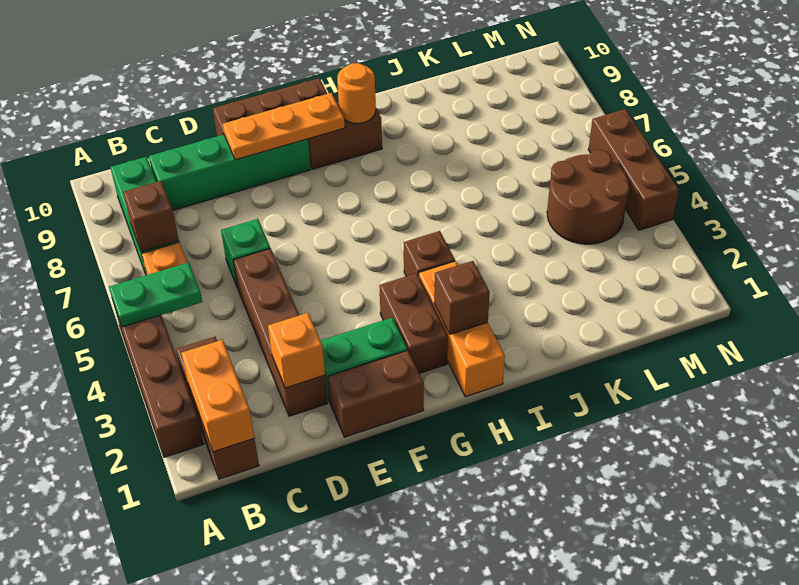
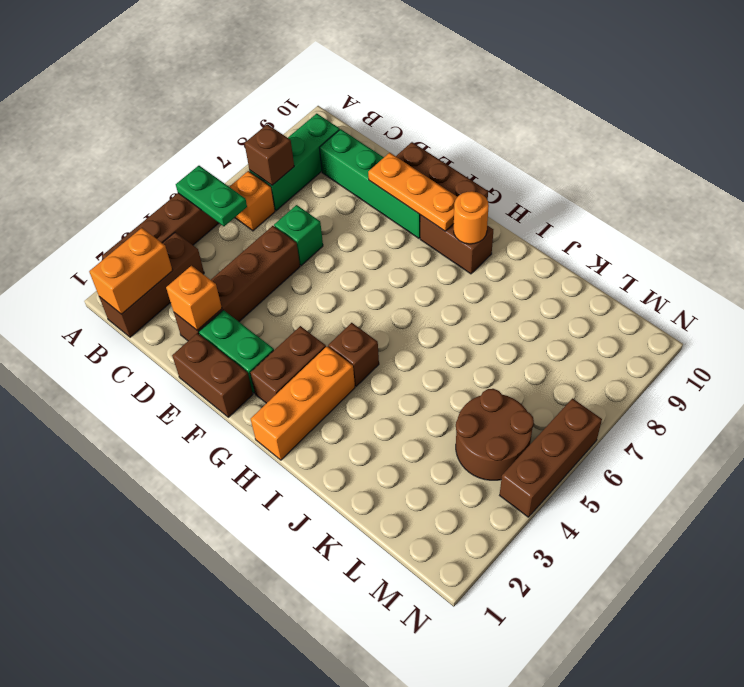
brown brick H2 level 2 -> none

